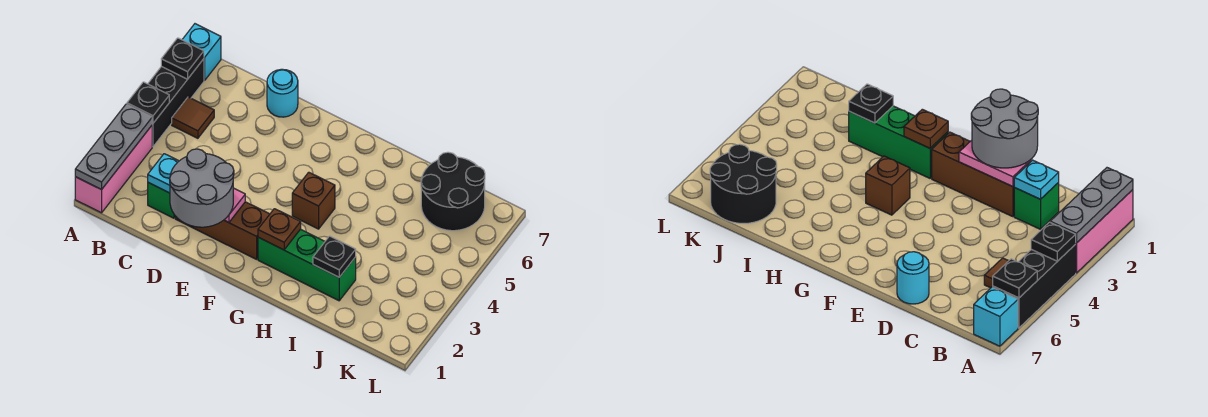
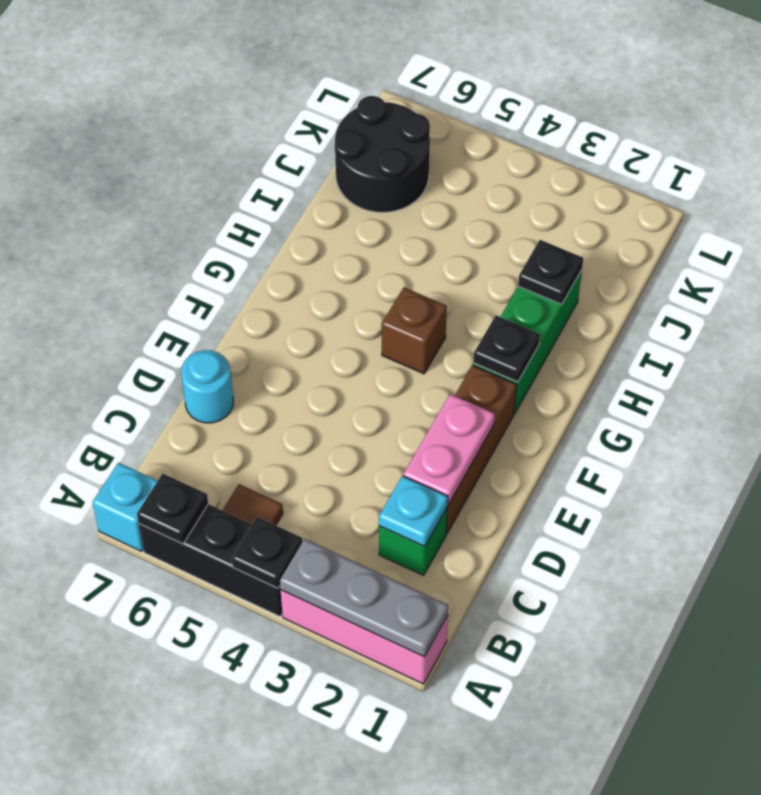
grey round brick D1:E2 level 3 -> none
brown plate G2 level 2 -> black plate G2 level 2

